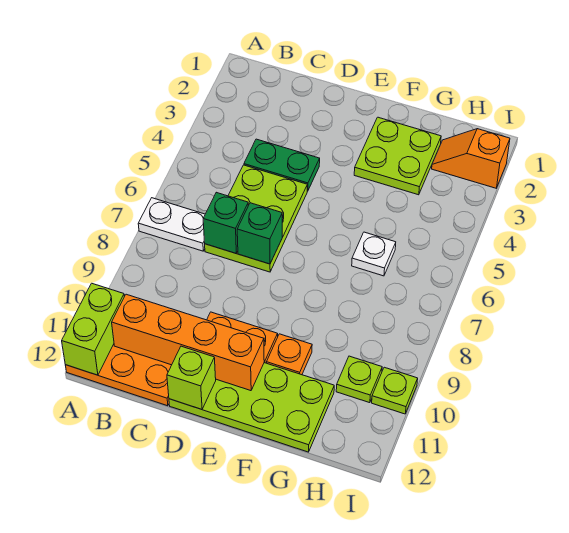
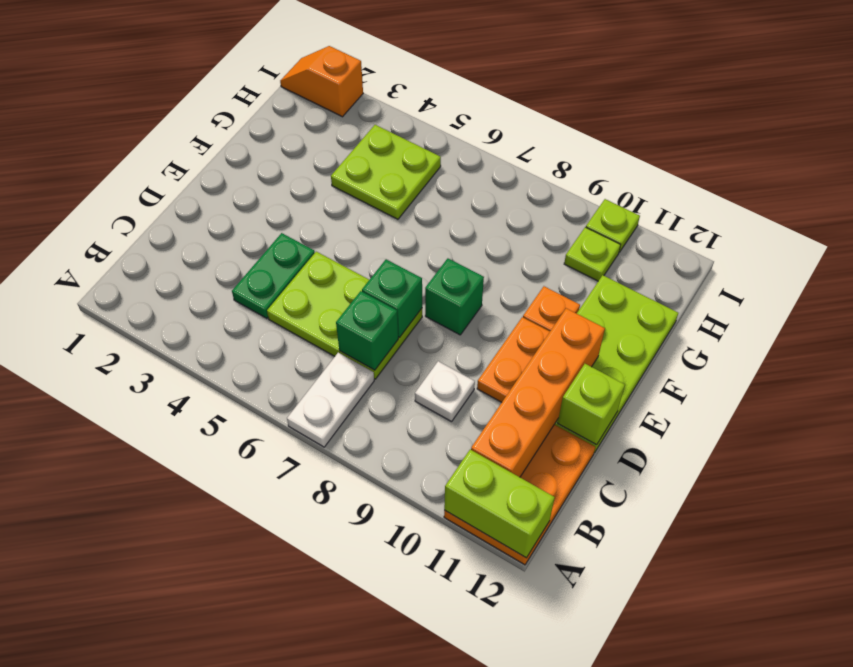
none -> green brick E8 level 1
lime plate F2:G3 level 1 -> lime plate G4:H5 level 1
white plate G6 level 1 -> white plate C9 level 1
orange slope H2:I2 level 1 top I -> orange slope I1:I2 level 1 top 2

